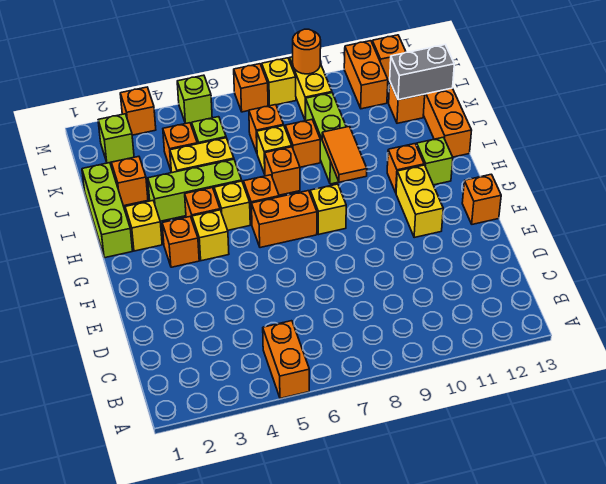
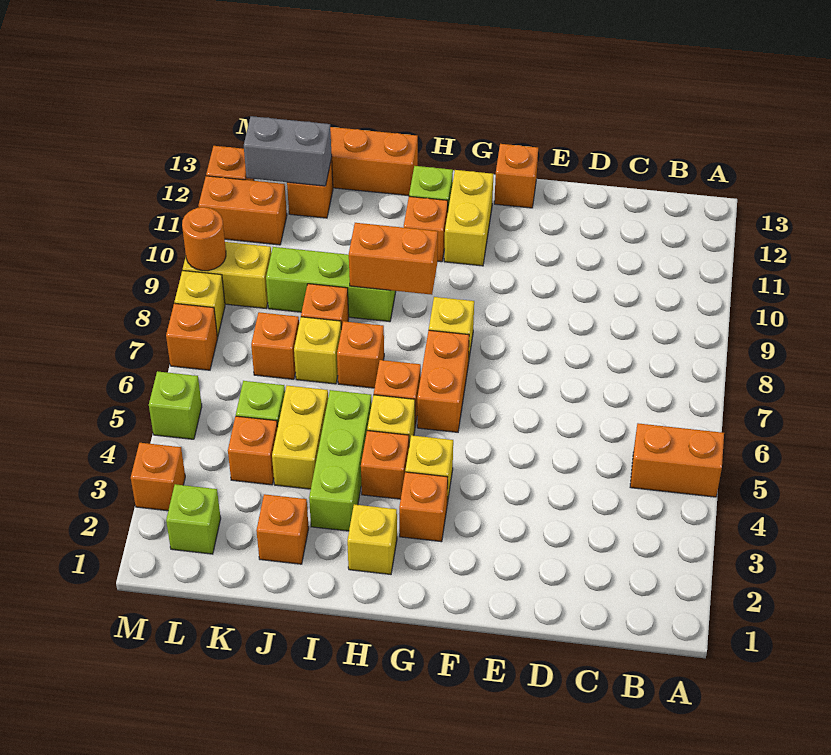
yellow brick F11:G11 level 1 -> yellow brick G11:G12 level 1
lime brick H1:J1 level 1 -> none
orange tile H9:I9 level 2 -> orange brick H9:I9 level 2
grey brick K12:K13 level 2 -> grey brick K12:L12 level 2

